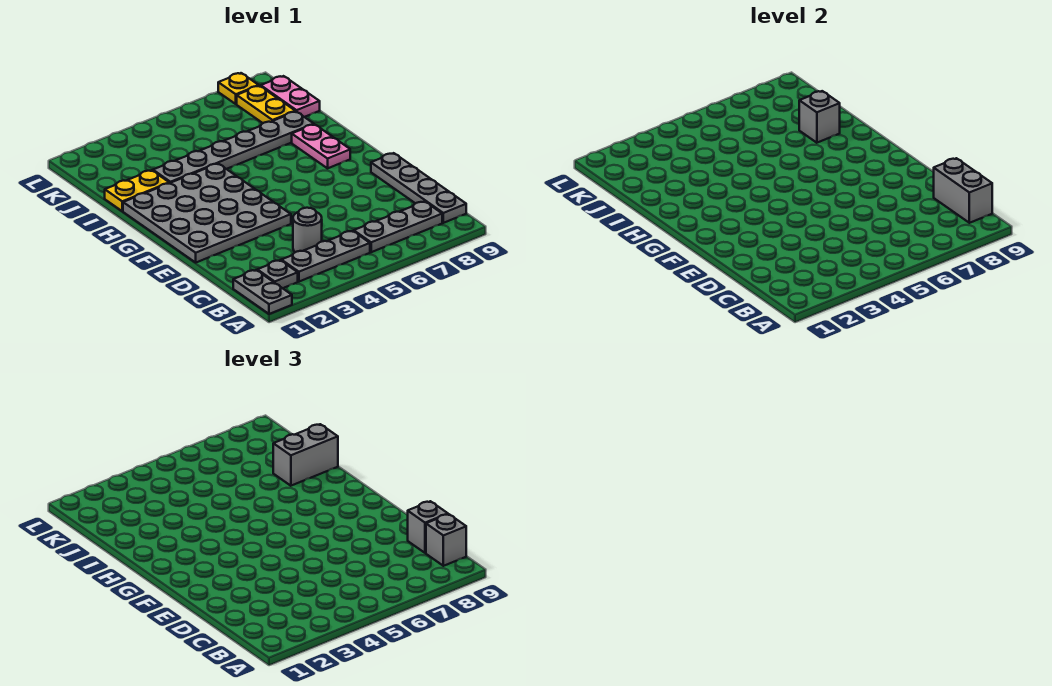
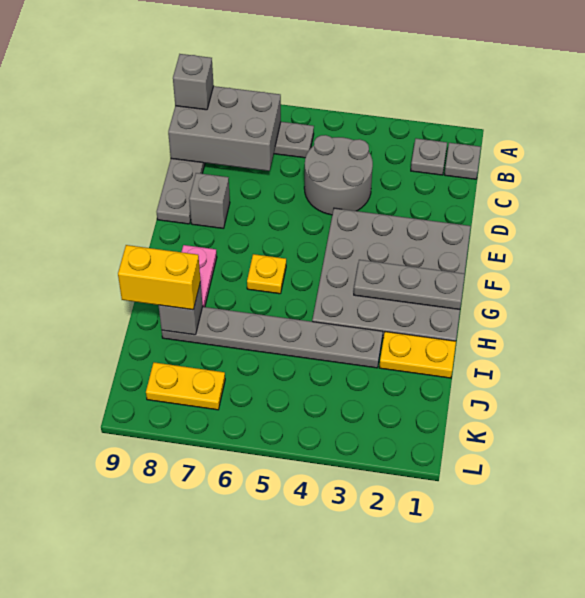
grey plate A1:B1 level 1 -> grey plate B1 level 1
grey plate B3:B5 level 1 -> grey plate G1:G3 level 2
grey brick B9:C9 level 2 -> grey brick B7:C9 level 2
grey round brick C4 level 1 -> grey round brick C4:D5 level 1
grey brick C9 level 3 -> grey brick E8 level 1
grey brick I8:I9 level 3 -> yellow brick I8:I9 level 3
yellow plate J8:K8 level 1 -> yellow plate K7:K8 level 1
pink plate J9:K9 level 1 -> none
yellow plate L8 level 1 -> yellow plate G6 level 1

